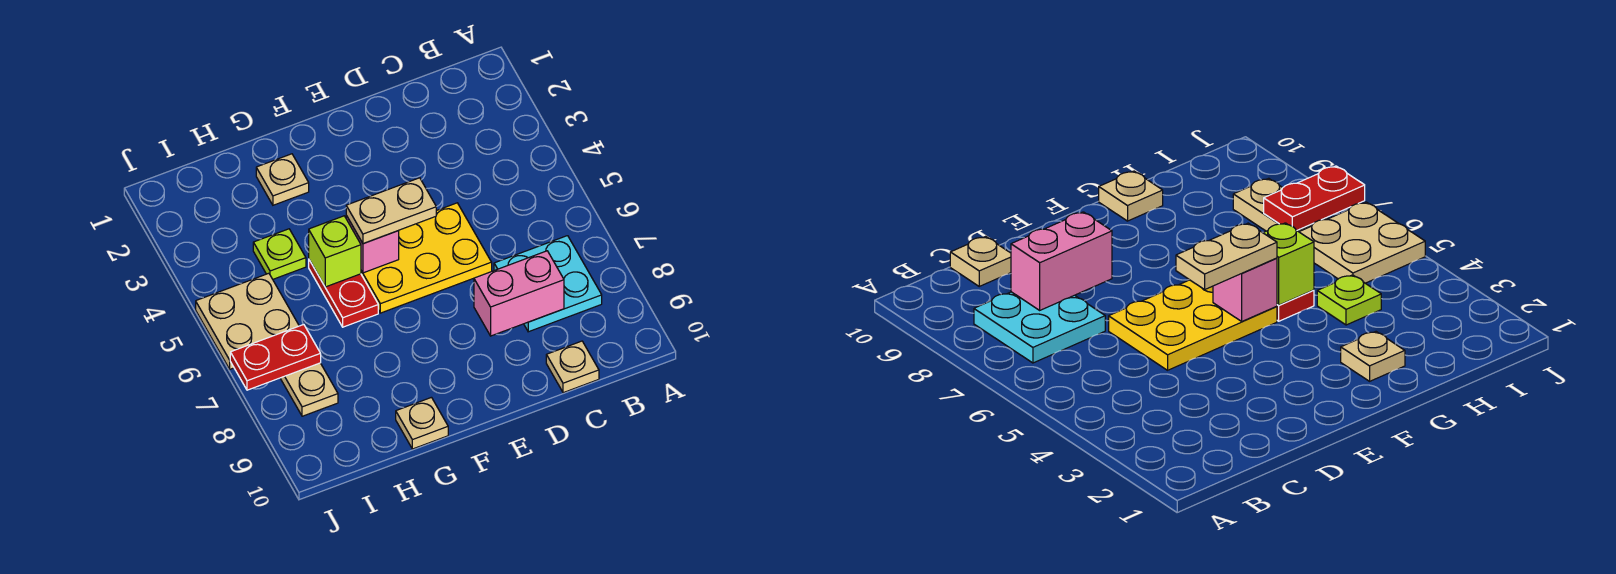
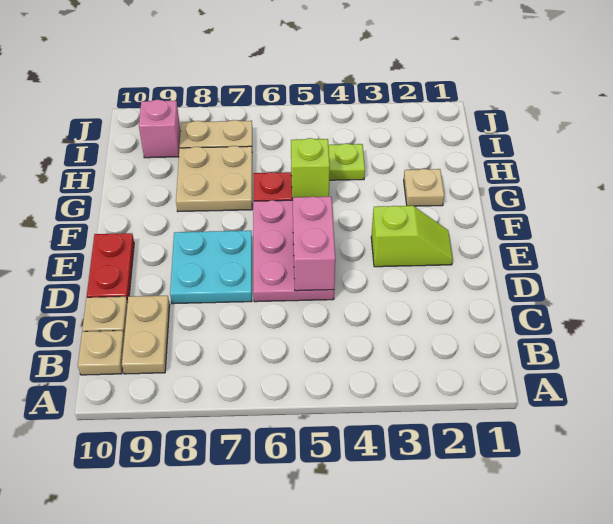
cyan plate B7:C8 level 1 -> cyan plate D7:E8 level 1
pink brick C8:D8 level 2 -> pink brick D5:E5 level 2
yellow plate D5:F6 level 1 -> pink plate D5:F6 level 1
none -> lime slope E2:E3 level 1 top 3
tan plate E5:F5 level 3 -> tan plate B9:C9 level 1
pink brick F5 level 2 -> pink brick I9 level 1
tan plate G10 level 1 -> tan plate B10 level 1
tan plate I5:J6 level 1 -> tan plate G7:H8 level 1
red plate I7:J7 level 2 -> red plate D10:E10 level 1

